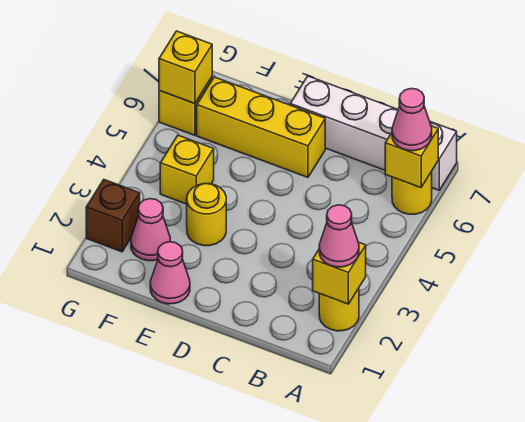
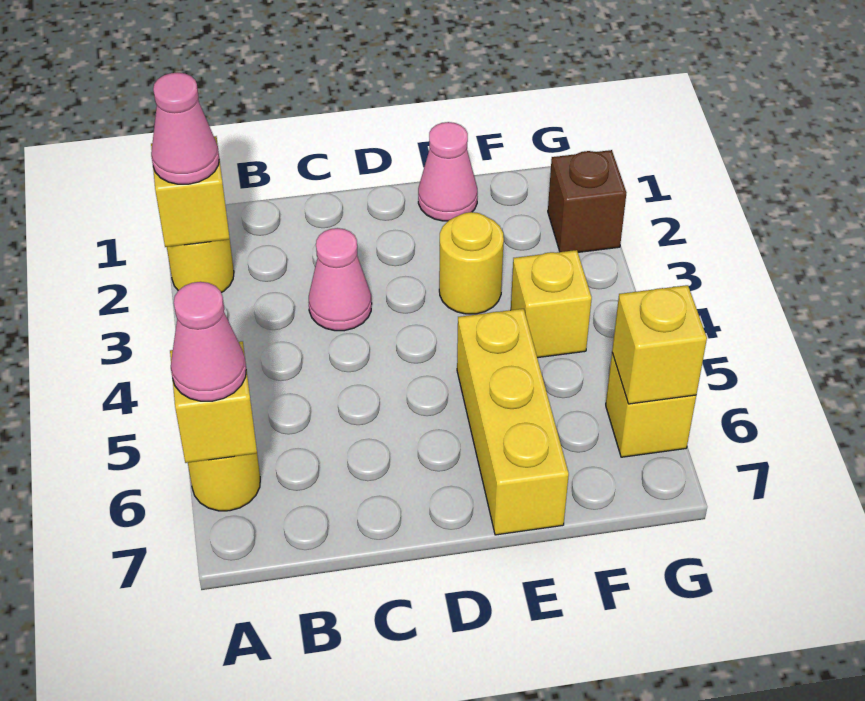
white brick A7:D7 level 1 -> none
yellow brick D6:F6 level 1 -> yellow brick E5:E7 level 1
pink cone F2 level 1 -> pink cone C3 level 1

